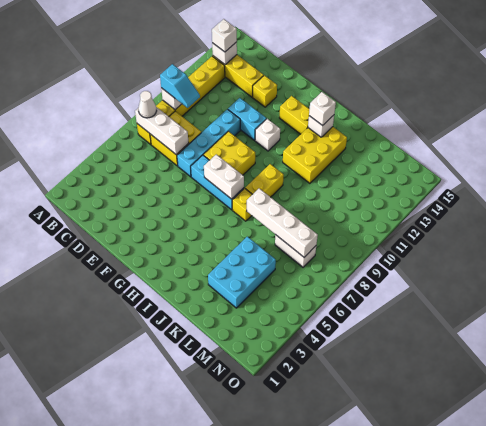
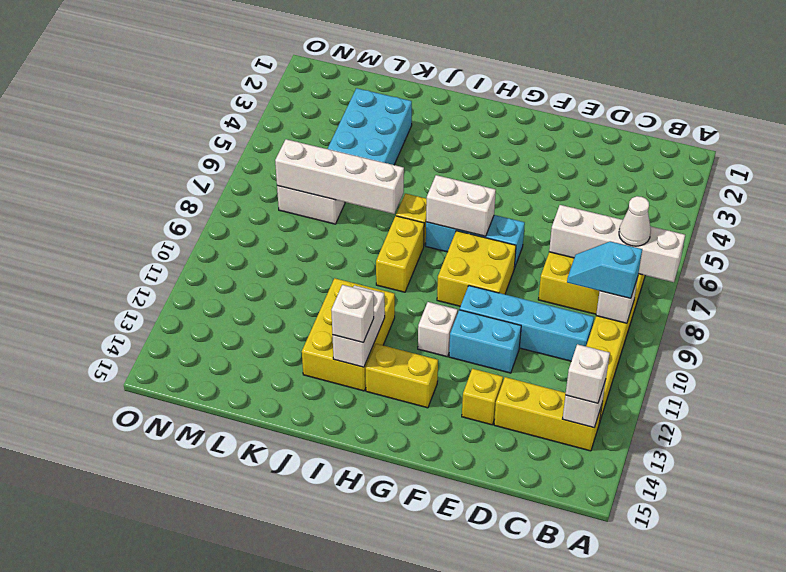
white brick B7:D7 level 2 -> white brick A7:D7 level 2
cyan brick E7:E10 level 1 -> cyan brick C10:F10 level 1
white brick I13 level 2 -> white brick I12:I13 level 2

